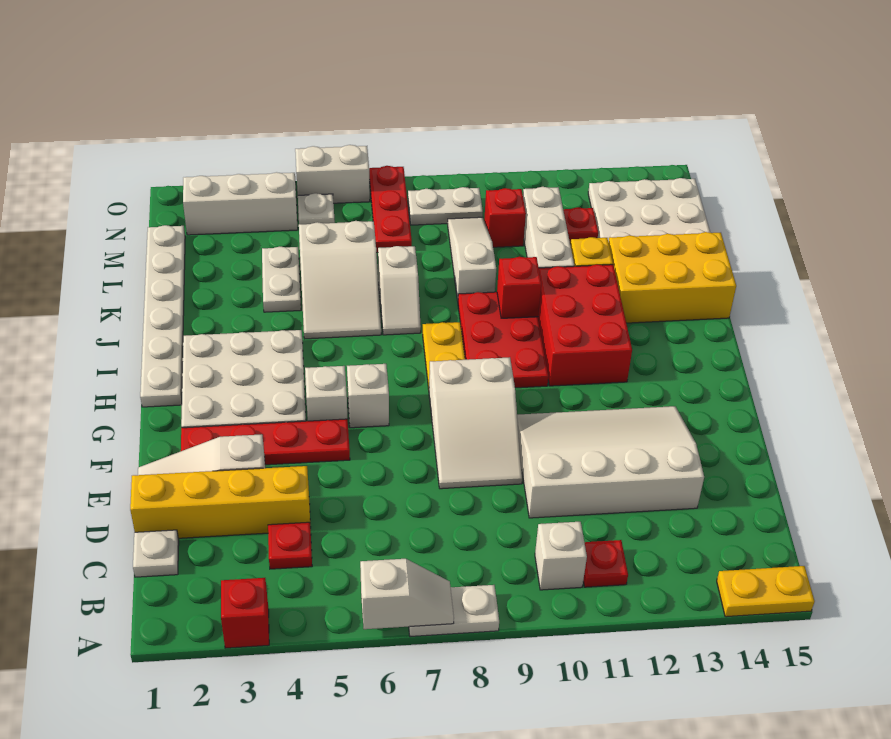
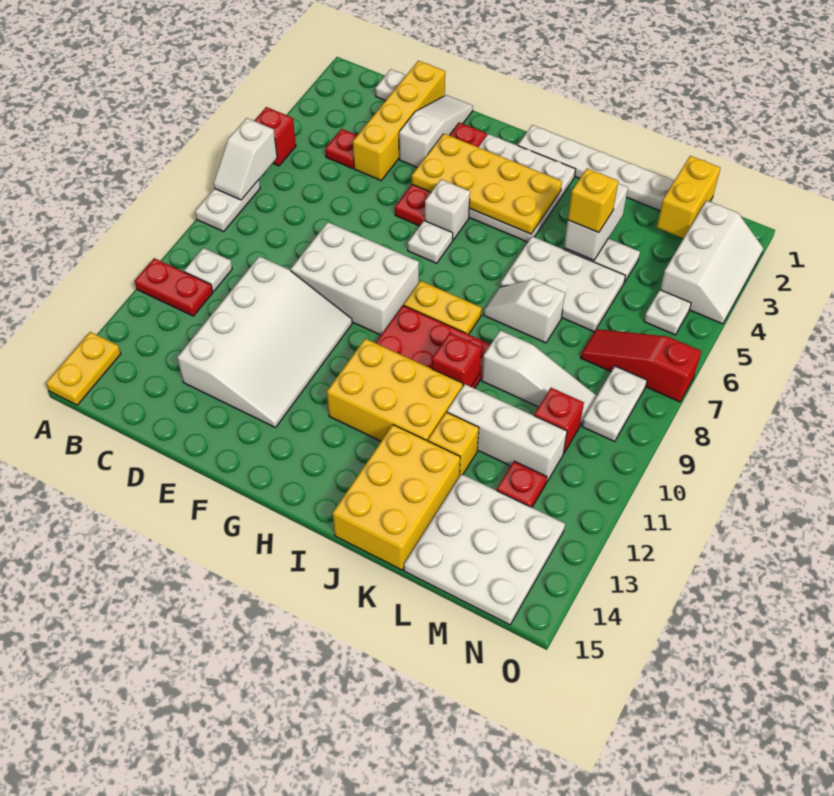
red brick A3 level 1 -> red brick A5 level 1
white brick B10 level 1 -> white plate B10 level 1
red plate B11 level 1 -> red plate A11:B11 level 1
white slope E8:G9 level 1 top G -> white brick E8:G9 level 1
none -> yellow plate F3:I4 level 2
white brick G6 level 1 -> white plate G6 level 1
red brick H11:J12 level 1 -> yellow brick H11:J12 level 1
white slope J5:L6 level 1 top L -> white plate J5:L6 level 1
none -> yellow brick K4 level 3
none -> yellow brick M1:M2 level 2
red plate M7:O7 level 1 -> red slope M7:O7 level 1 top O
white brick O5:O6 level 1 -> white brick K3:K4 level 2

